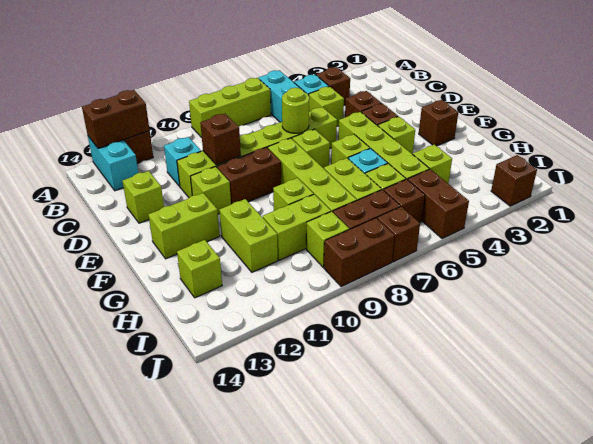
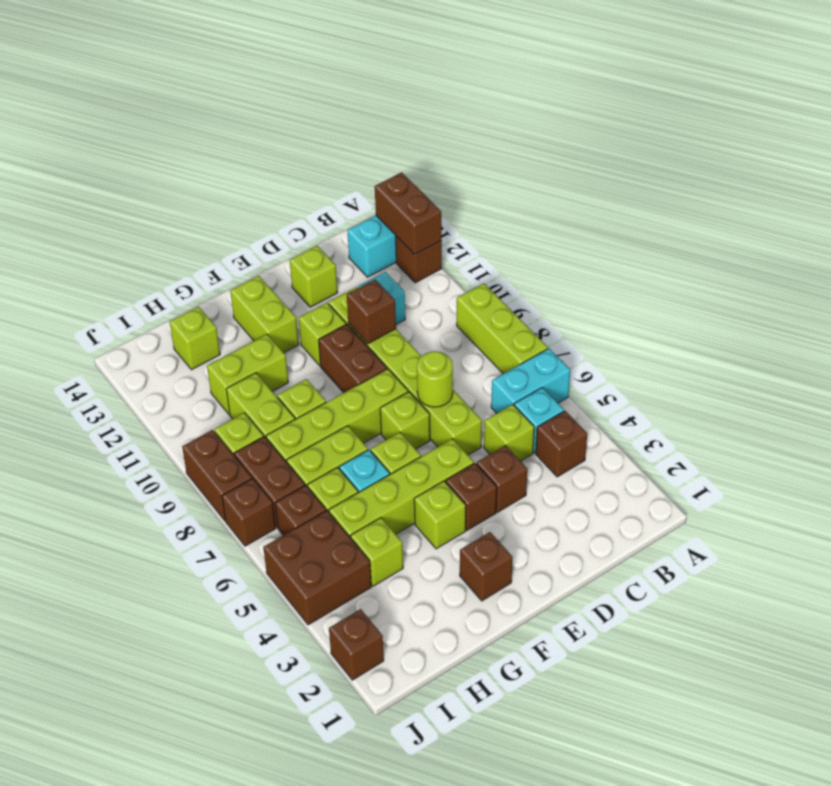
brown brick I5:J5 level 1 -> brown brick I4:J5 level 1

